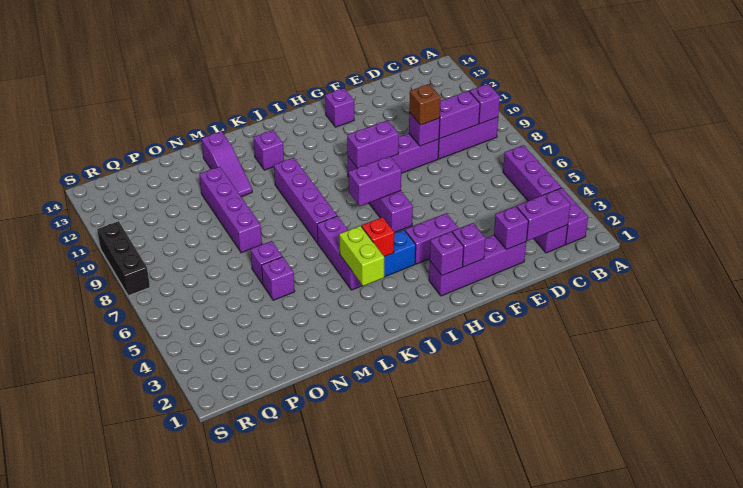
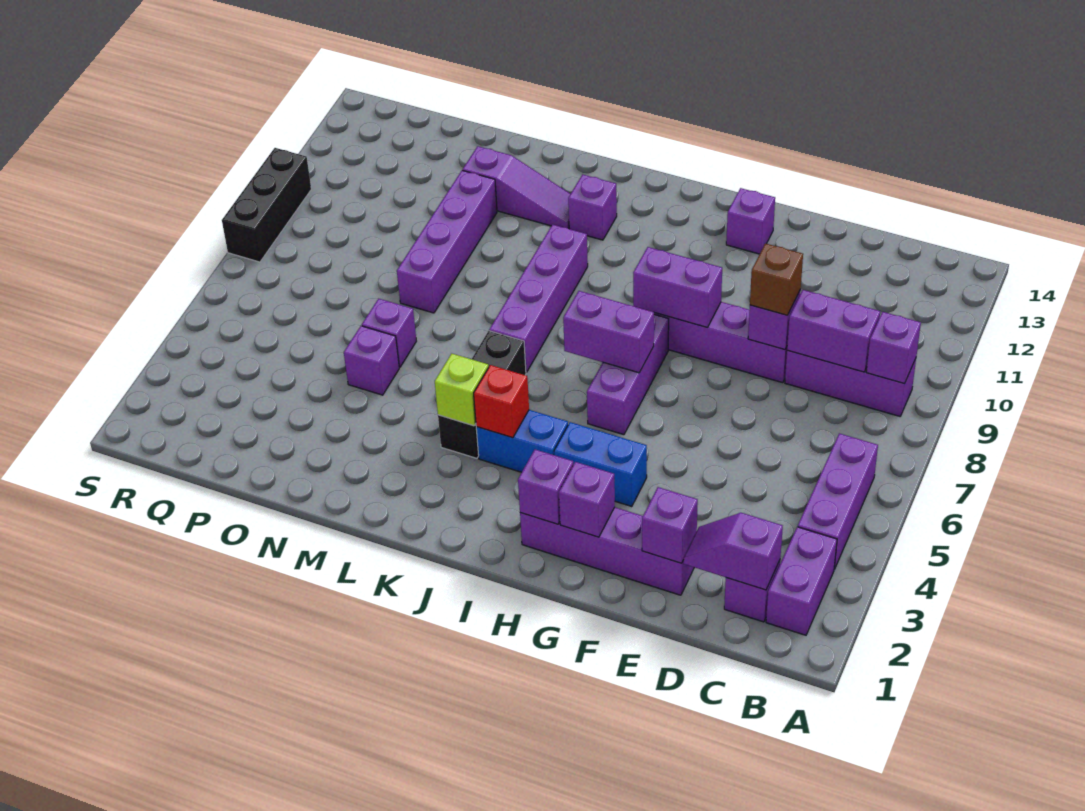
purple brick C2:D2 level 2 -> purple slope C2:D2 level 2 top C
purple brick G4:H4 level 1 -> blue brick G4:H4 level 1
lime brick K3:K4 level 2 -> lime brick K4 level 2
purple brick K4:K6 level 1 -> black brick K4:K6 level 1
purple slope M11:M13 level 1 top 13 -> purple slope L12:N12 level 1 top N

